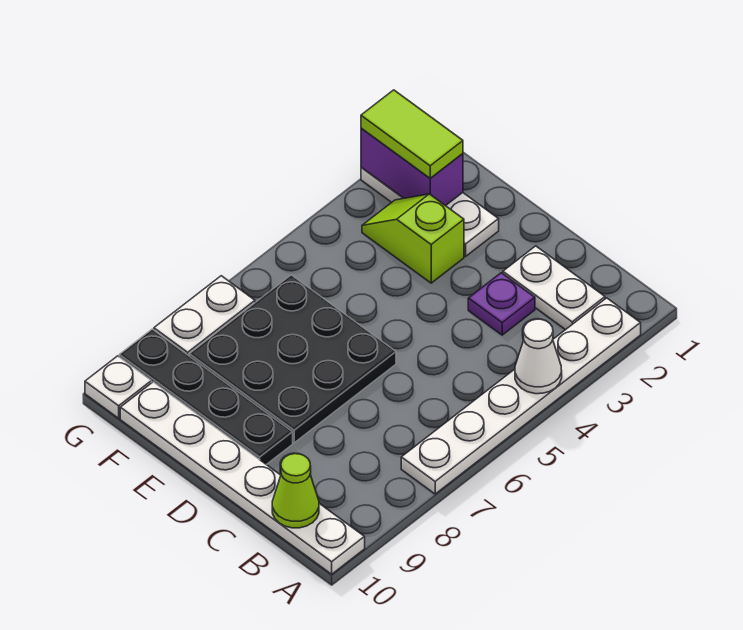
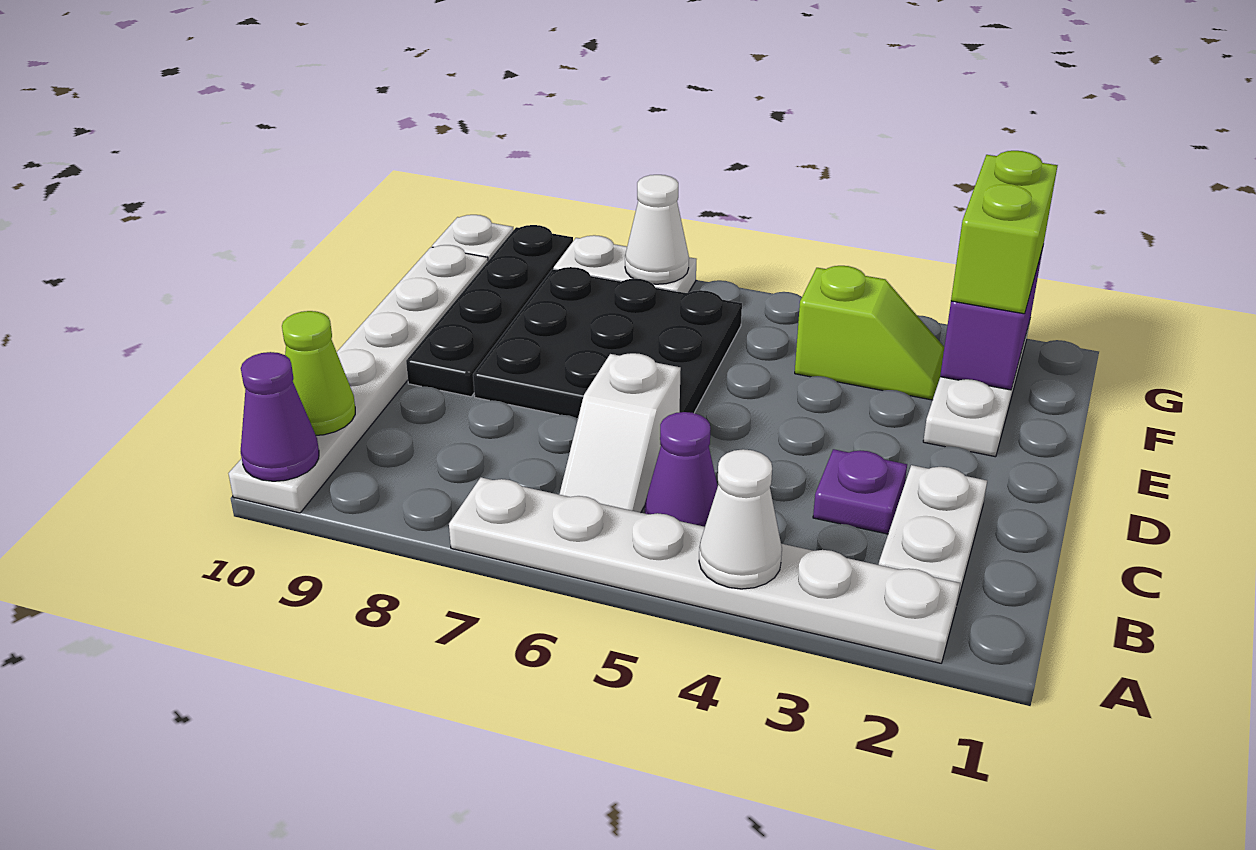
none -> purple cone A10 level 2
none -> purple cone B5 level 1
none -> white slope B6:C6 level 1 top C
lime slope E3:F3 level 1 top E -> lime slope F3:F4 level 1 top 4
lime tile F2:G2 level 3 -> lime brick F2:G2 level 3
none -> white cone G7 level 2

